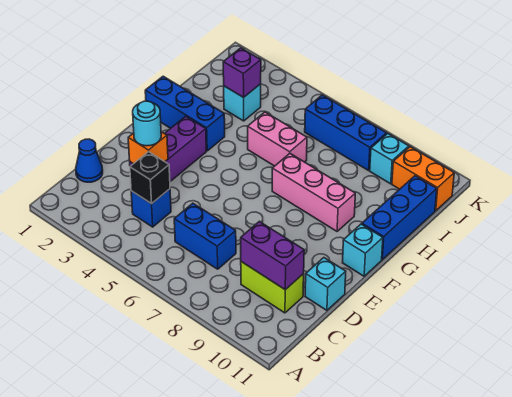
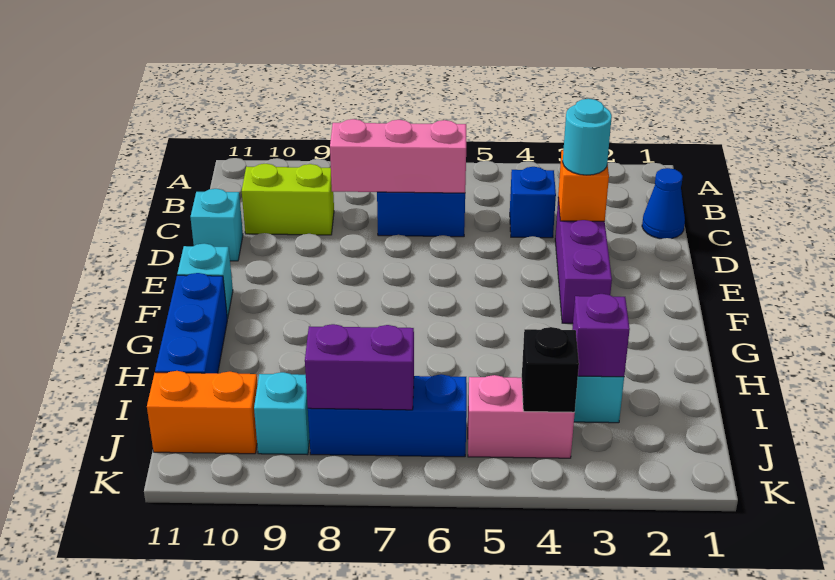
black brick C4 level 2 -> black brick J4 level 2
purple brick C9:C10 level 2 -> purple brick J7:J8 level 2
blue brick G1:G3 level 1 -> none
pink brick G7:G9 level 1 -> pink brick C6:C8 level 2
pink brick H5:H6 level 1 -> pink brick J4:J5 level 1

